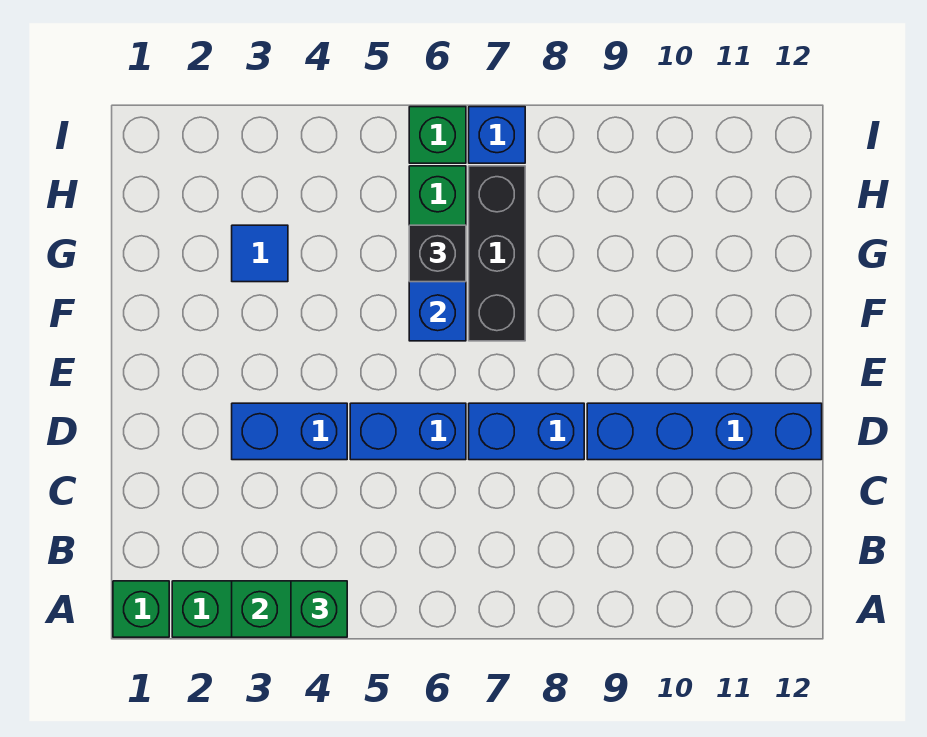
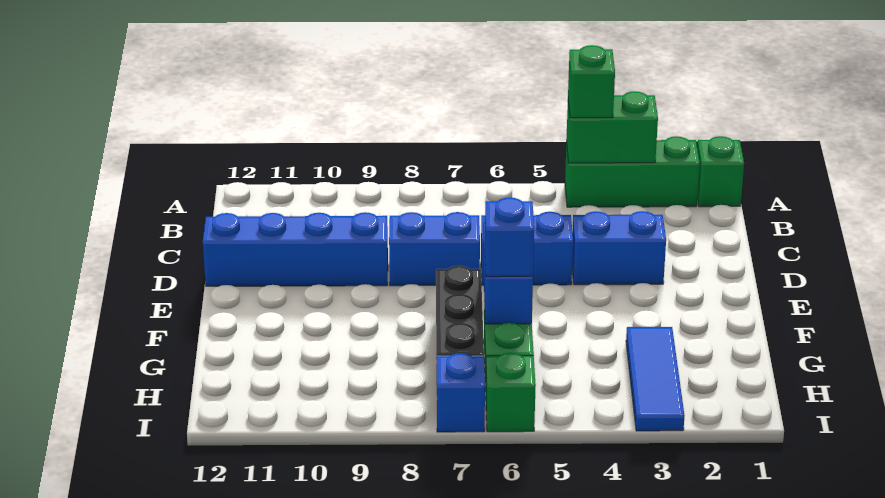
blue tile G3 level 1 -> blue tile G3:I3 level 1
black brick G6 level 3 -> blue brick G6 level 3

